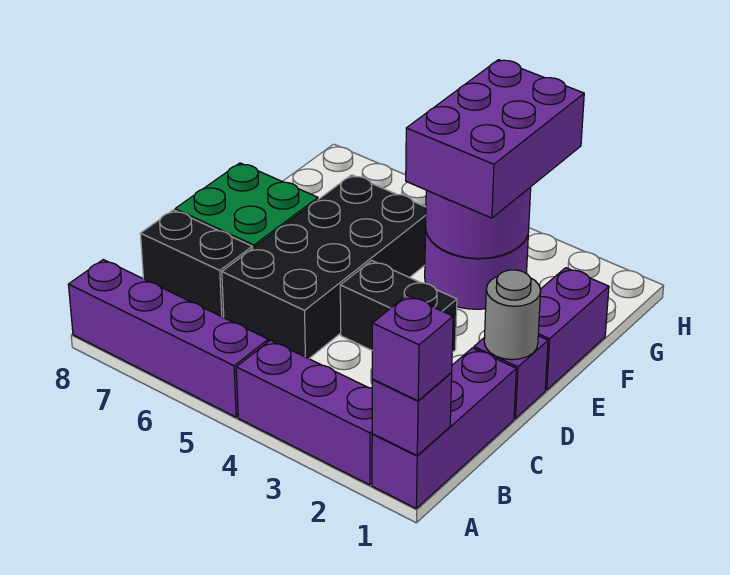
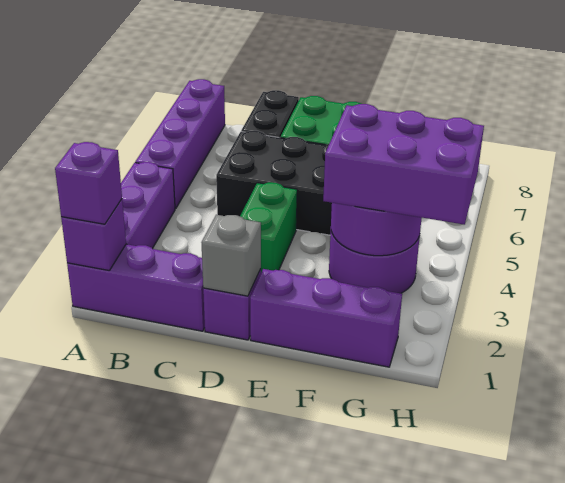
grey round brick D1 level 2 -> grey brick D1 level 2
black brick D3:D4 level 1 -> green brick D3:D4 level 1
purple brick E1:F1 level 1 -> purple brick E1:G1 level 1

